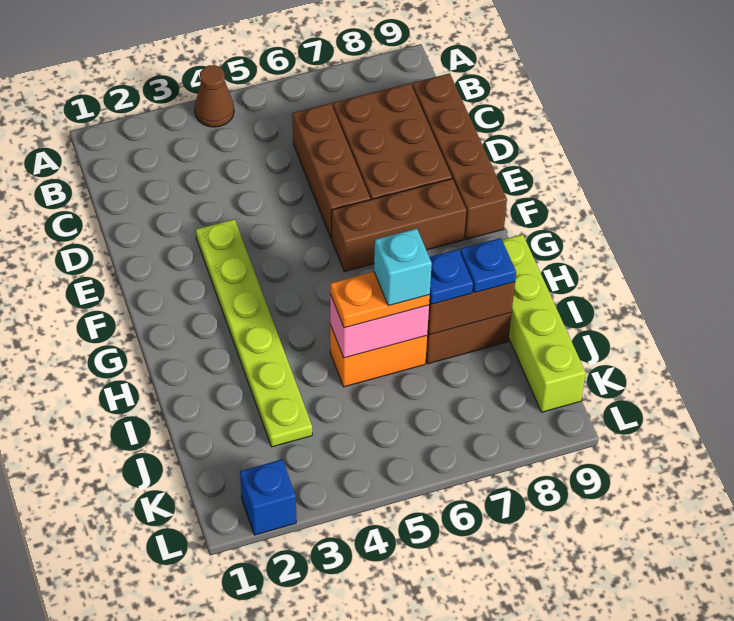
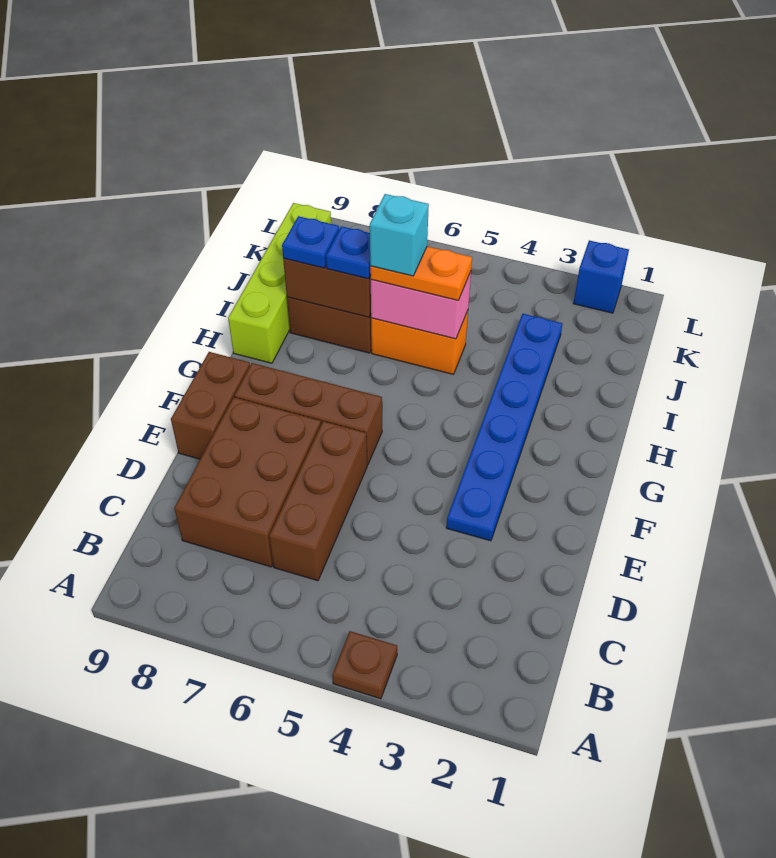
brown cone A4 level 1 -> brown plate A4 level 1
brown brick C9:F9 level 1 -> brown brick E9:F9 level 1
lime plate E3:J3 level 1 -> blue plate E3:J3 level 1

